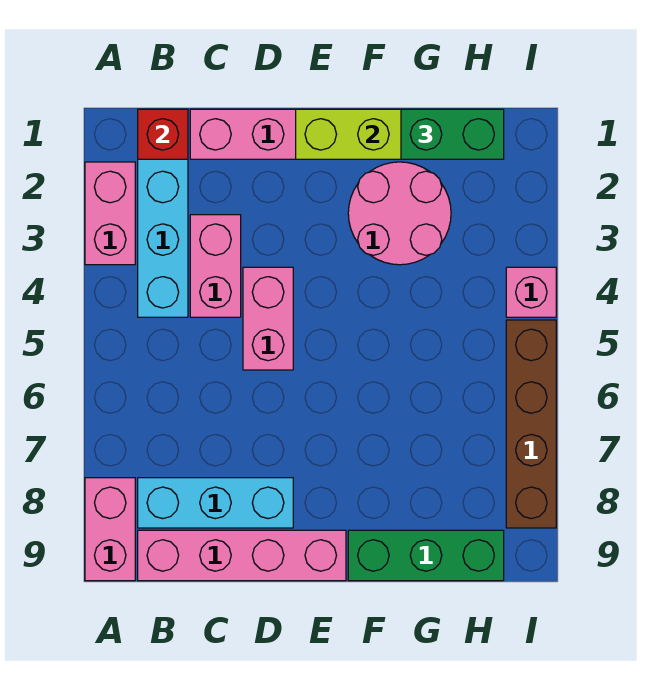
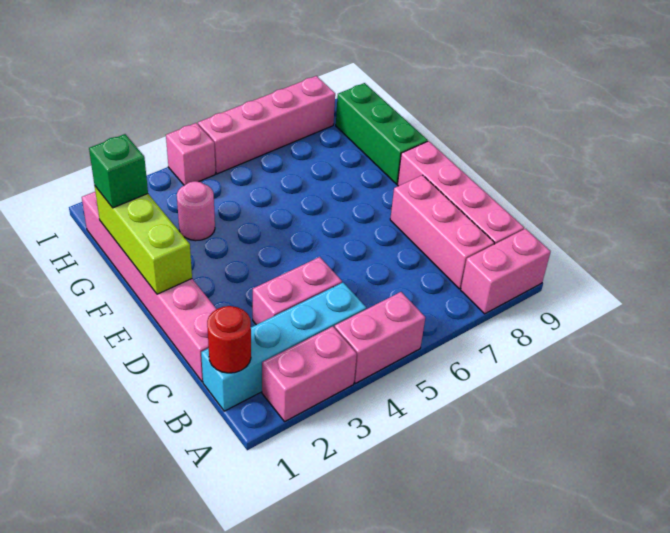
red brick B1 level 2 -> red round brick B1 level 2
cyan brick B8:D8 level 1 -> pink brick B8:D8 level 1
pink brick D4:D5 level 1 -> pink brick A4:A5 level 1
pink round brick F2:G3 level 1 -> pink round brick G3 level 1
green brick G1:H1 level 3 -> green brick G1 level 3
brown brick I5:I8 level 1 -> pink brick I5:I8 level 1

